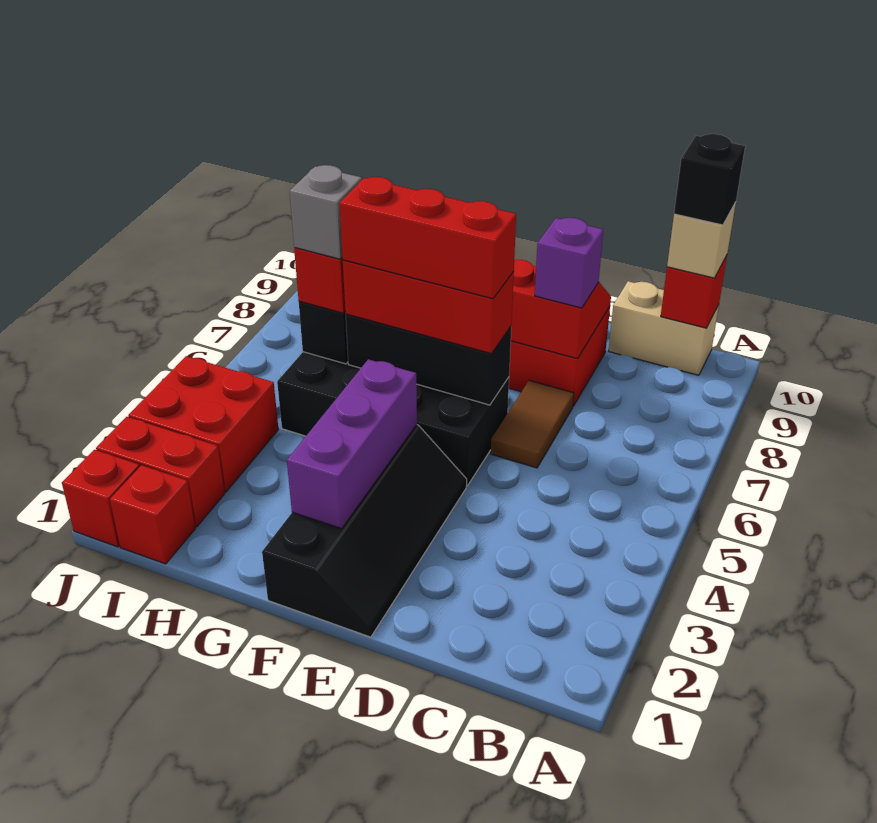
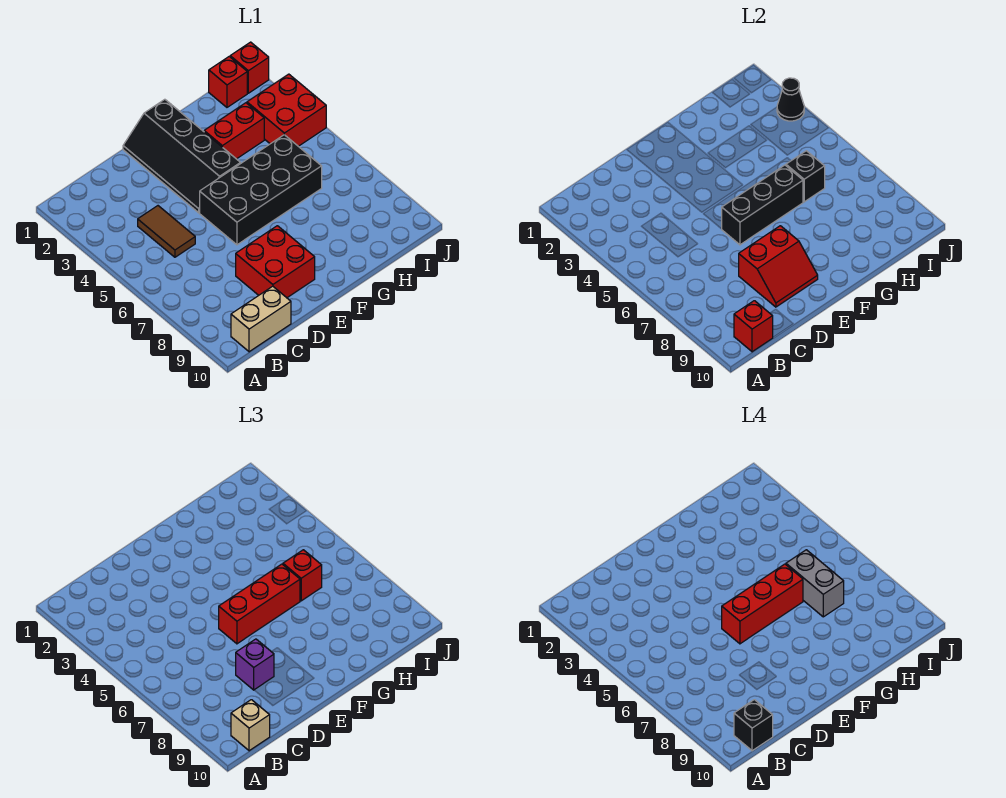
brown tile D6:D7 level 1 -> brown tile C4:C5 level 1
purple brick F2:F4 level 2 -> none
grey brick H6 level 4 -> grey brick H6:H7 level 4
red brick I2:J2 level 1 -> red brick G3:H3 level 1
none -> black cone J3 level 2

